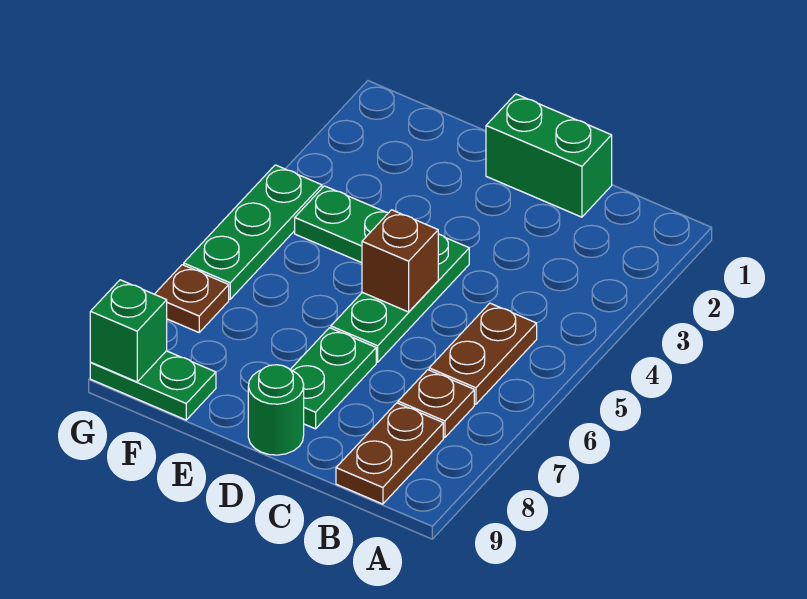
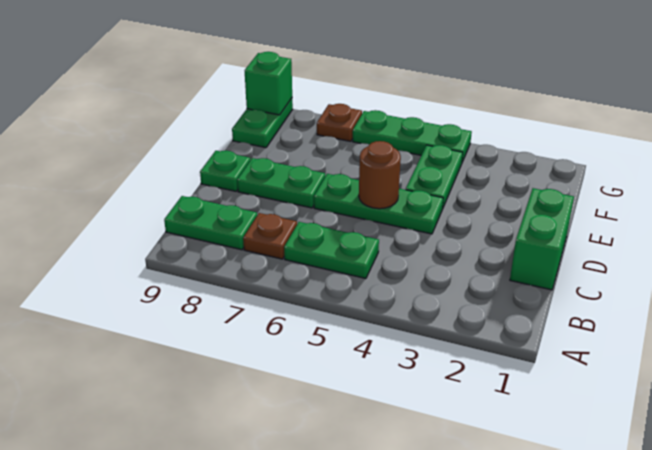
brown plate B5:B6 level 1 -> green plate B5:B6 level 1
brown plate B8:B9 level 1 -> green plate B8:B9 level 1
brown brick D5 level 2 -> brown round brick D5 level 2
green round brick D9 level 1 -> green plate D9 level 1

